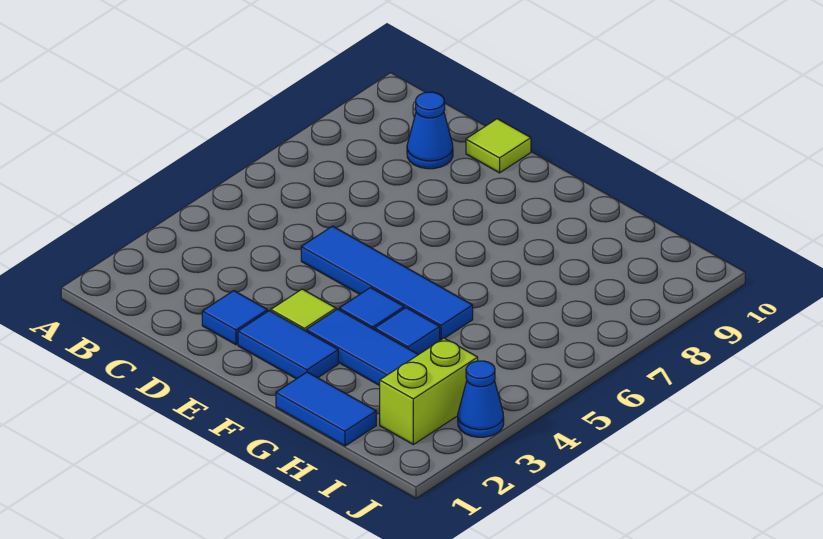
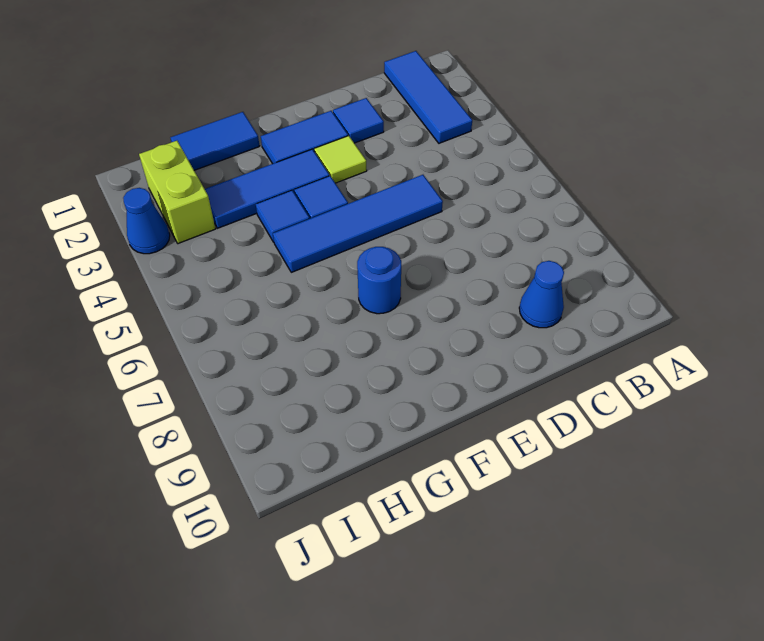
none -> blue tile B1:B3 level 1
lime tile D10 level 1 -> none
none -> blue round brick F7 level 1

